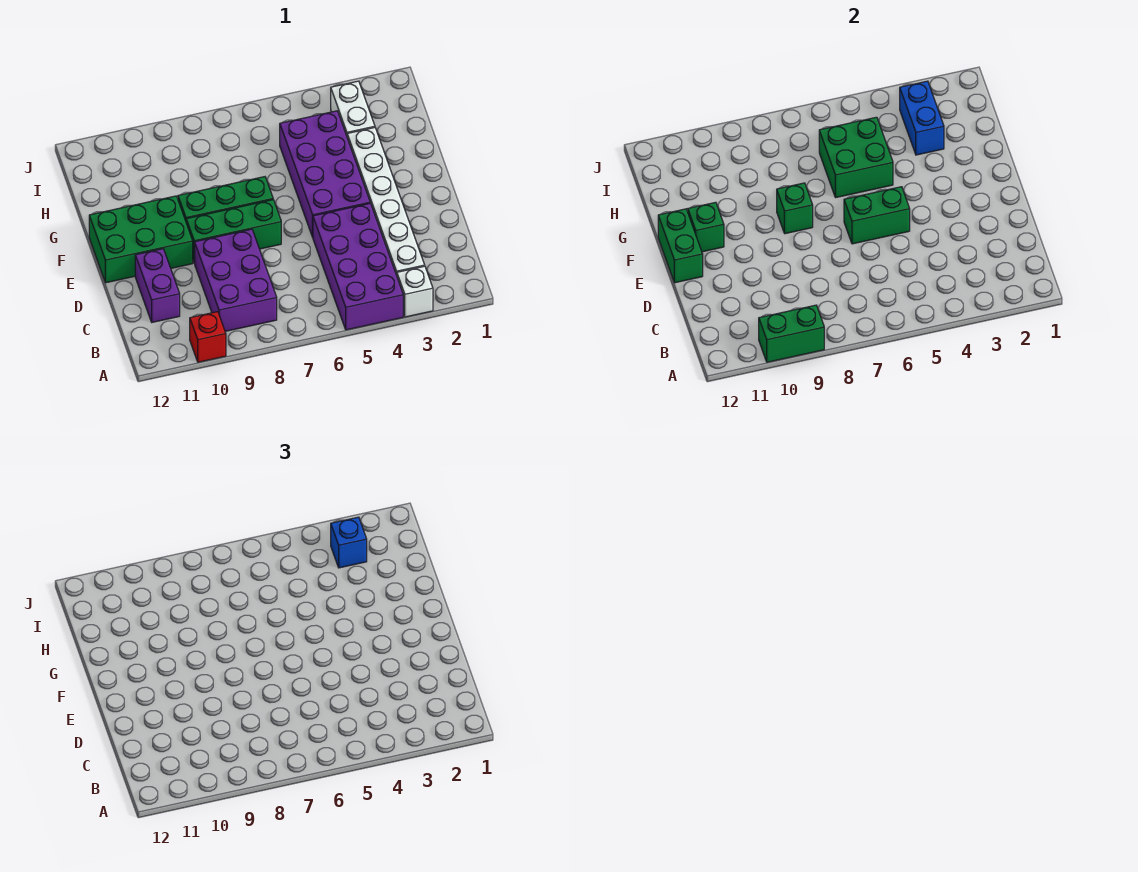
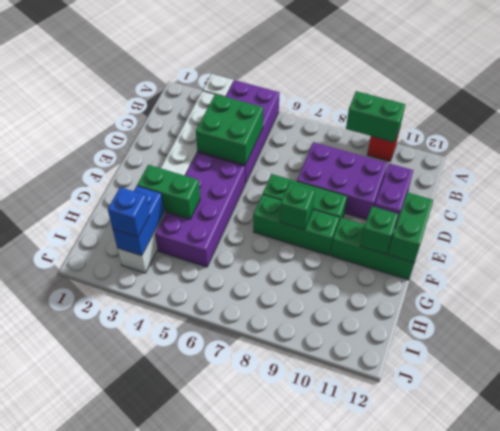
purple brick B8:D9 level 1 -> purple brick C8:D10 level 1
green brick E5:E6 level 2 -> green brick G3:G4 level 2
green brick E10:F12 level 1 -> green brick F10:F12 level 1
green brick G5:H6 level 2 -> green brick C4:D5 level 2

